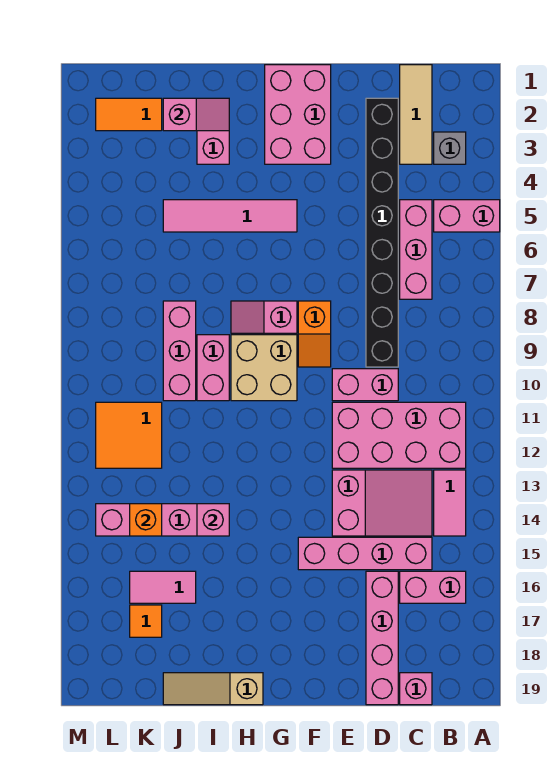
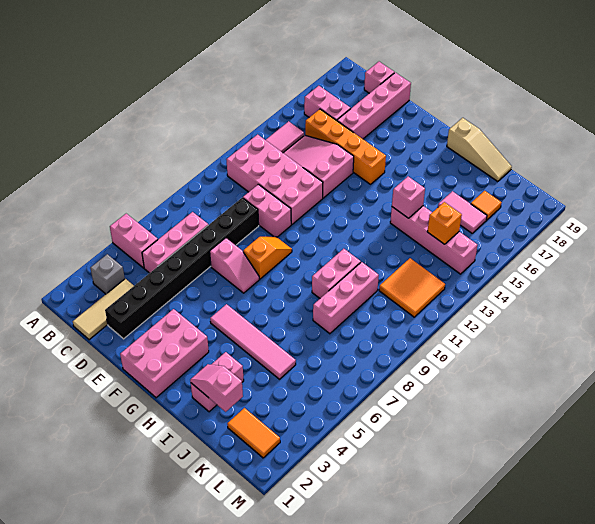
pink brick C15:F15 level 1 -> orange brick C15:F15 level 1
pink slope G8:H8 level 1 top G -> pink slope E7:F7 level 1 top E
tan brick G9:H10 level 1 -> none

